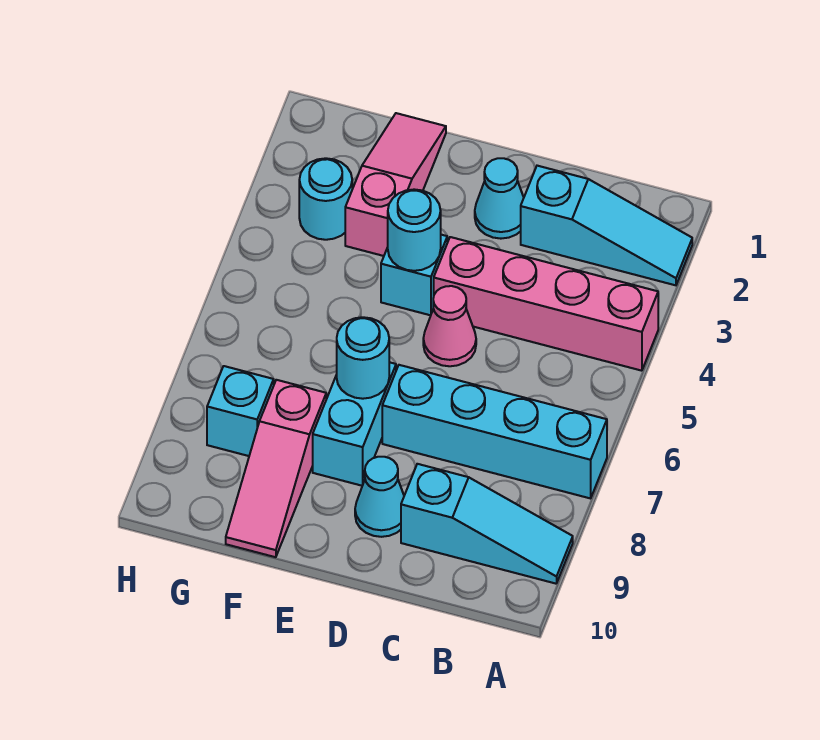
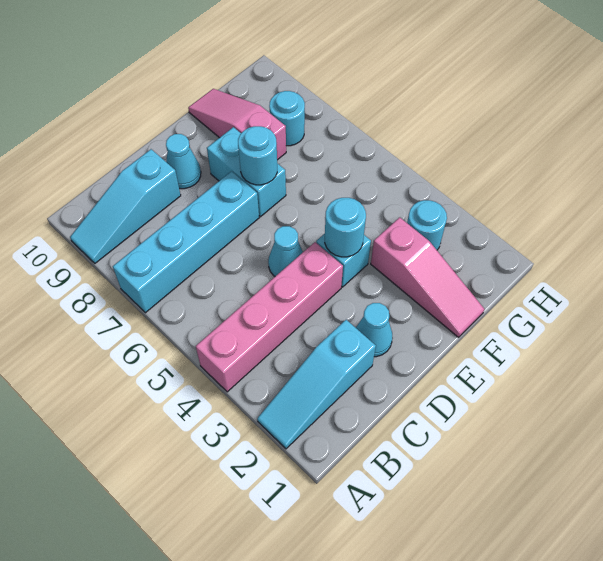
pink cone D5 level 1 -> cyan cone D5 level 1
cyan brick G8 level 1 -> cyan round brick G8 level 1

